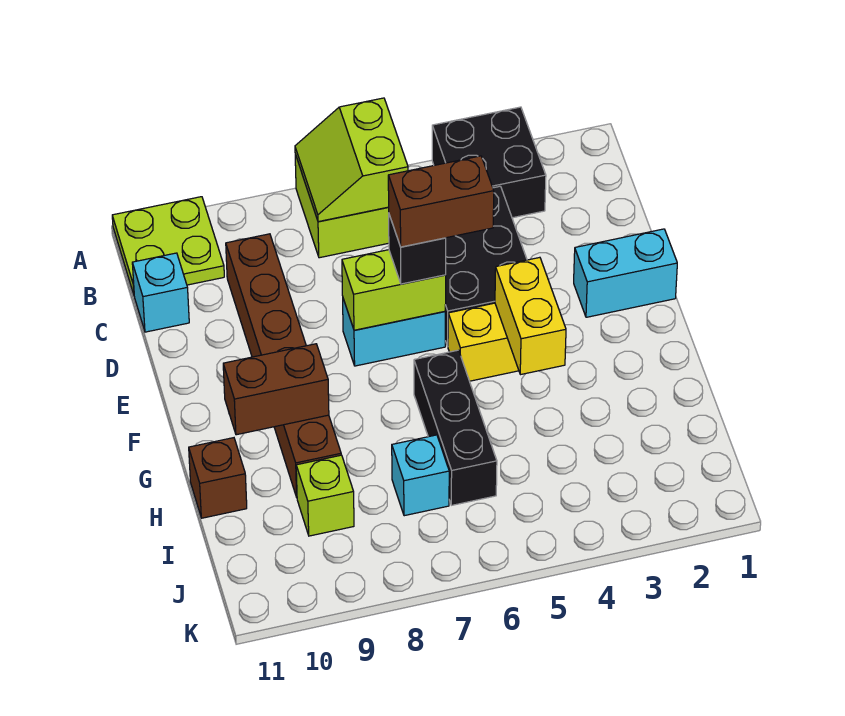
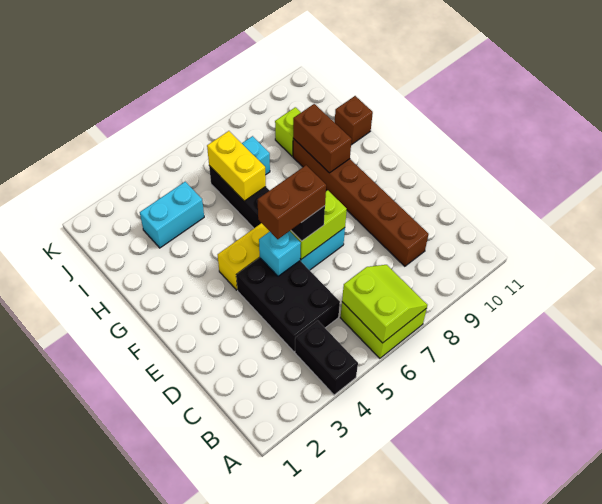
black brick A3:B4 level 1 -> black brick A4:B4 level 1
lime plate A10:B11 level 1 -> none
cyan brick C11 level 1 -> cyan brick E5 level 2
cyan brick E1:E2 level 1 -> cyan brick I3:I4 level 1
yellow brick F4:G4 level 2 -> yellow brick H6:I6 level 2
brown brick G9:G10 level 2 -> brown brick G9:H9 level 2

